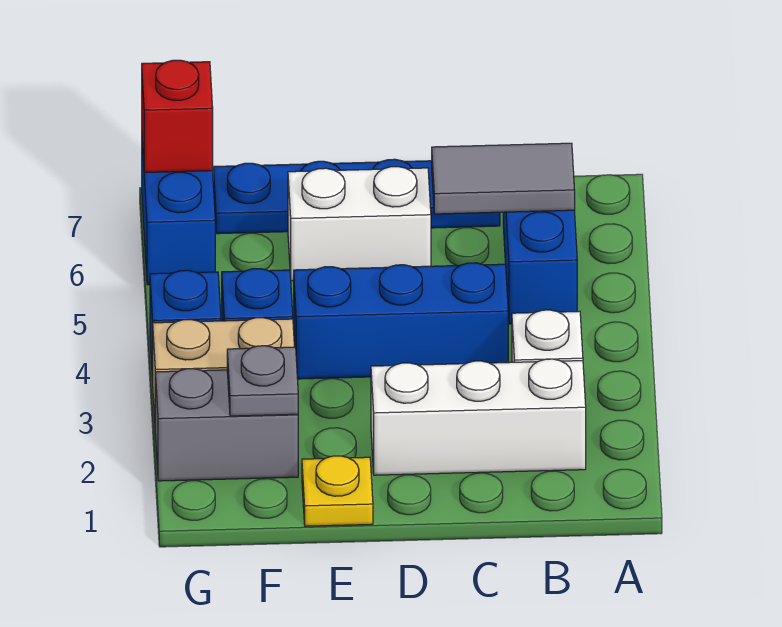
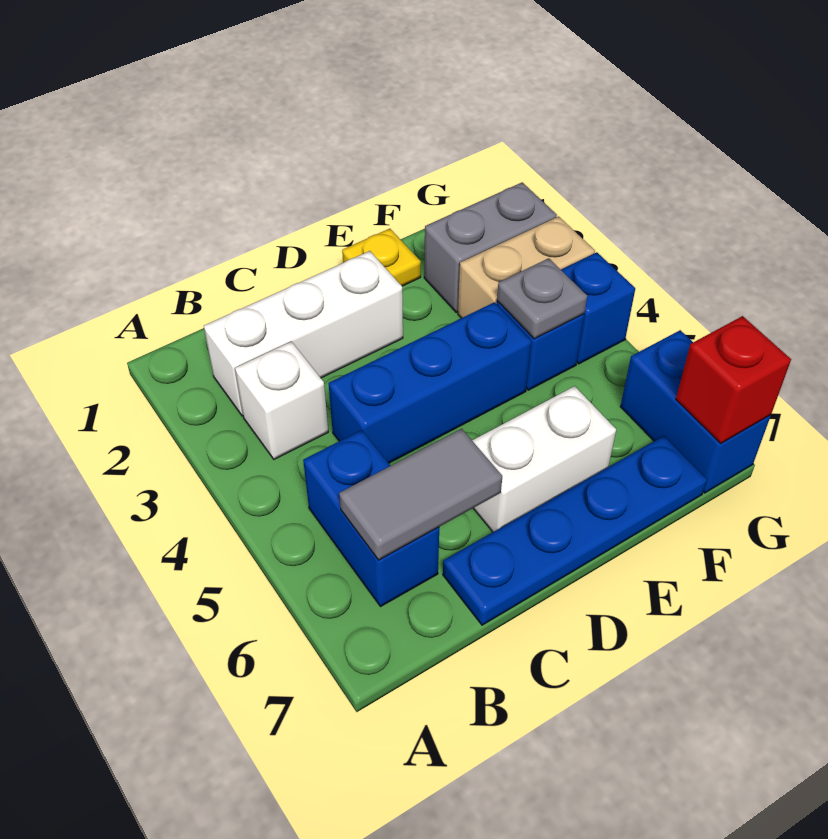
grey plate F2 level 2 -> grey plate F4 level 2

